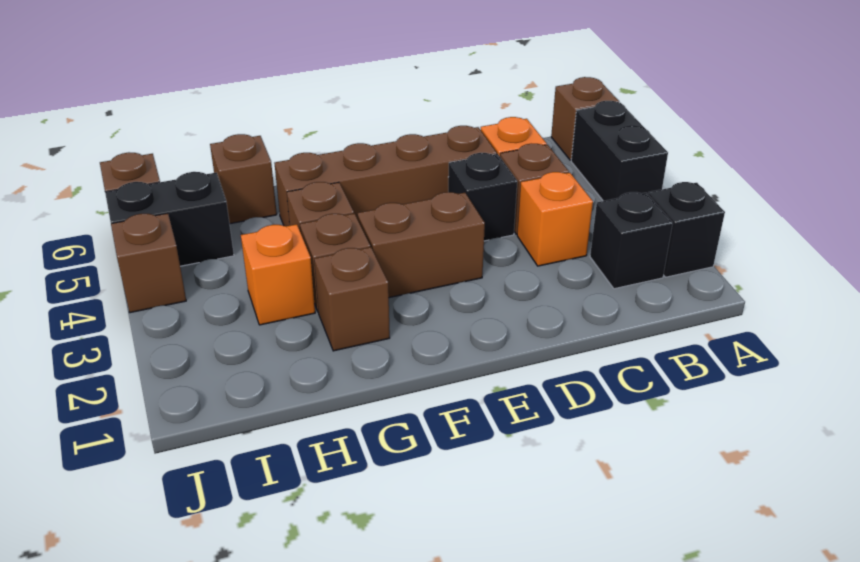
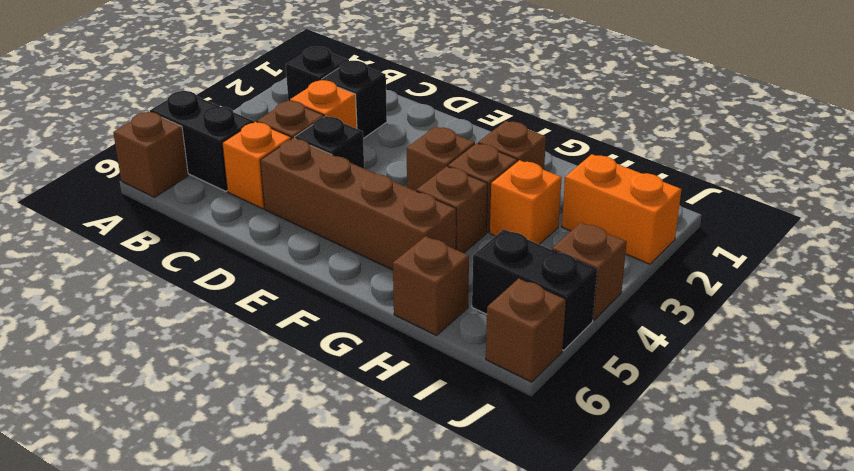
black brick A2 level 1 -> black brick C2 level 1
black brick A4:A5 level 1 -> black brick A5:B5 level 1
brown brick E3:F3 level 1 -> brown brick F3 level 1
none -> orange brick I2:J2 level 1

